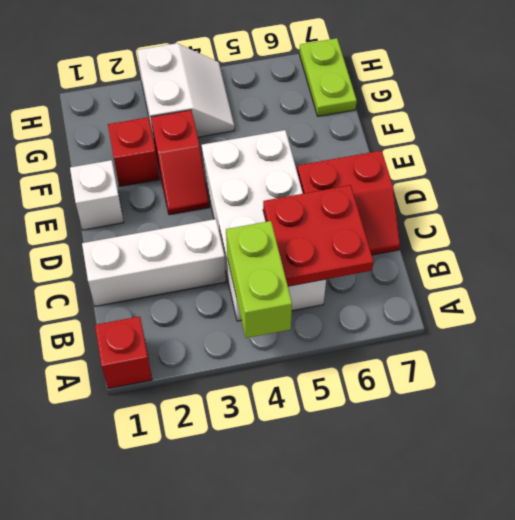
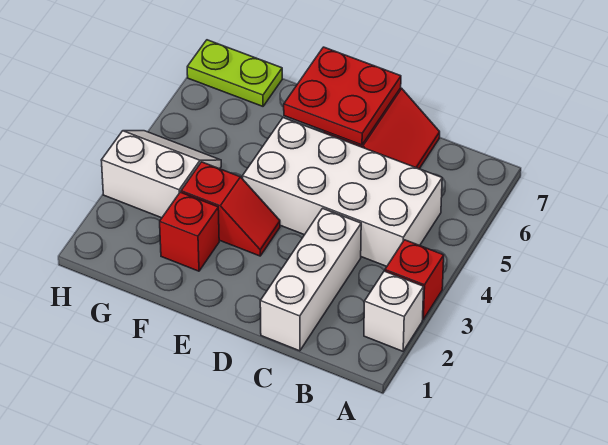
red brick A1 level 1 -> red brick A3 level 1
lime brick A4:B4 level 2 -> none
red plate B5:C6 level 2 -> red plate D6:E7 level 2
white brick E1 level 1 -> white brick A2 level 1

